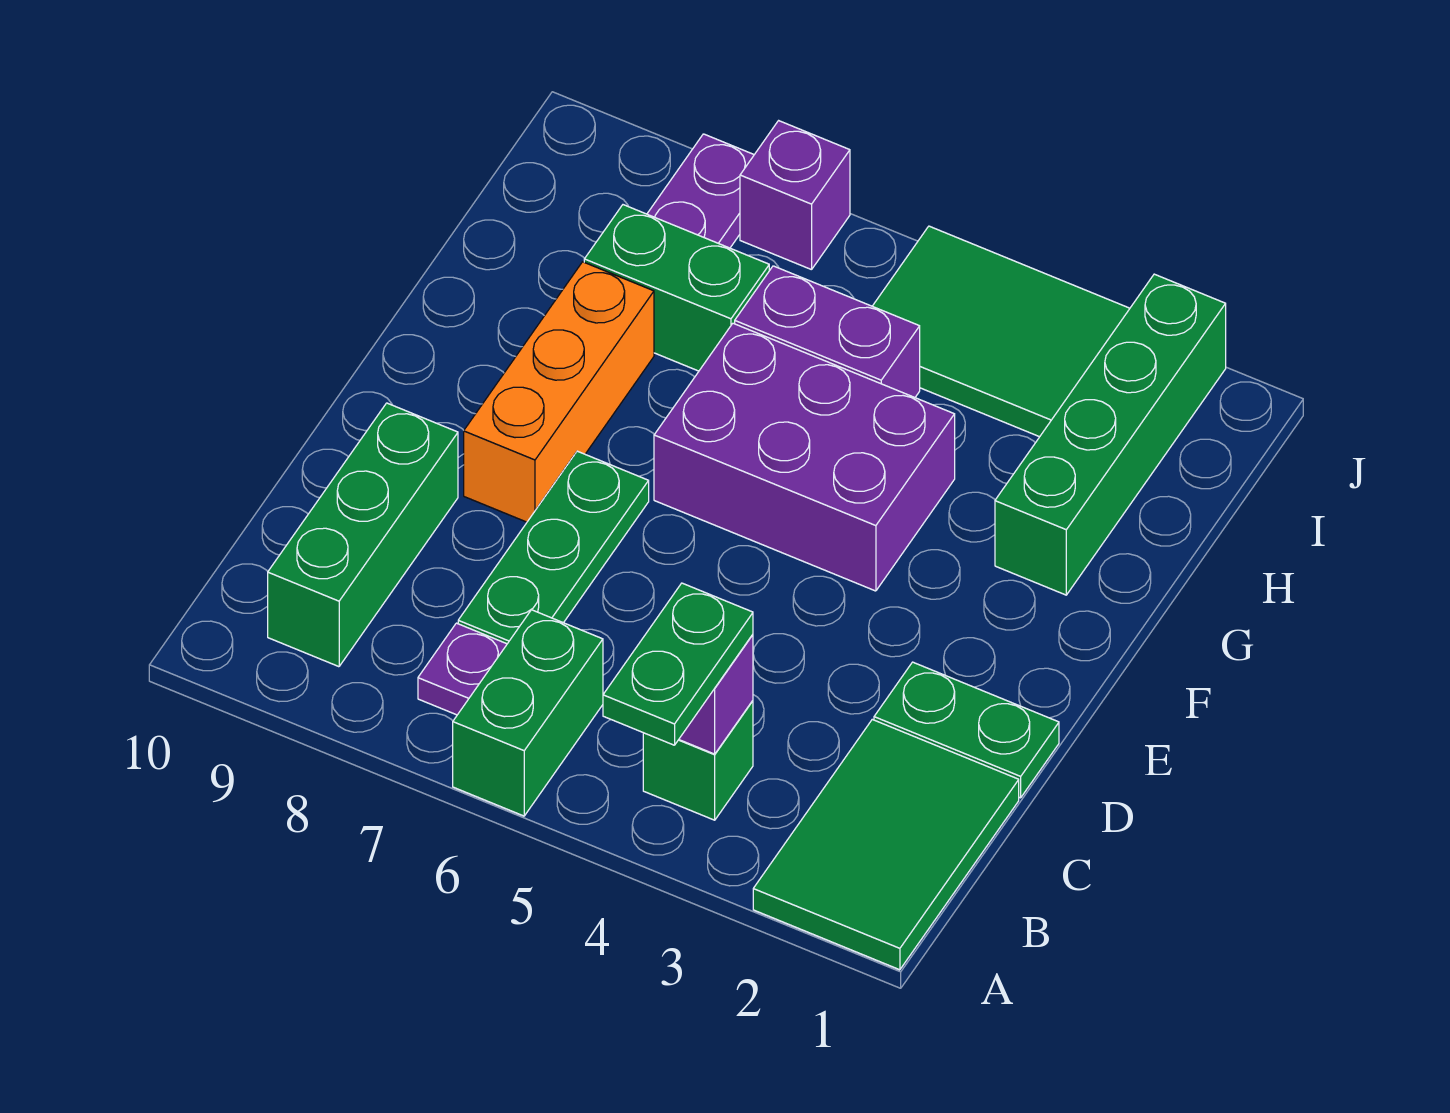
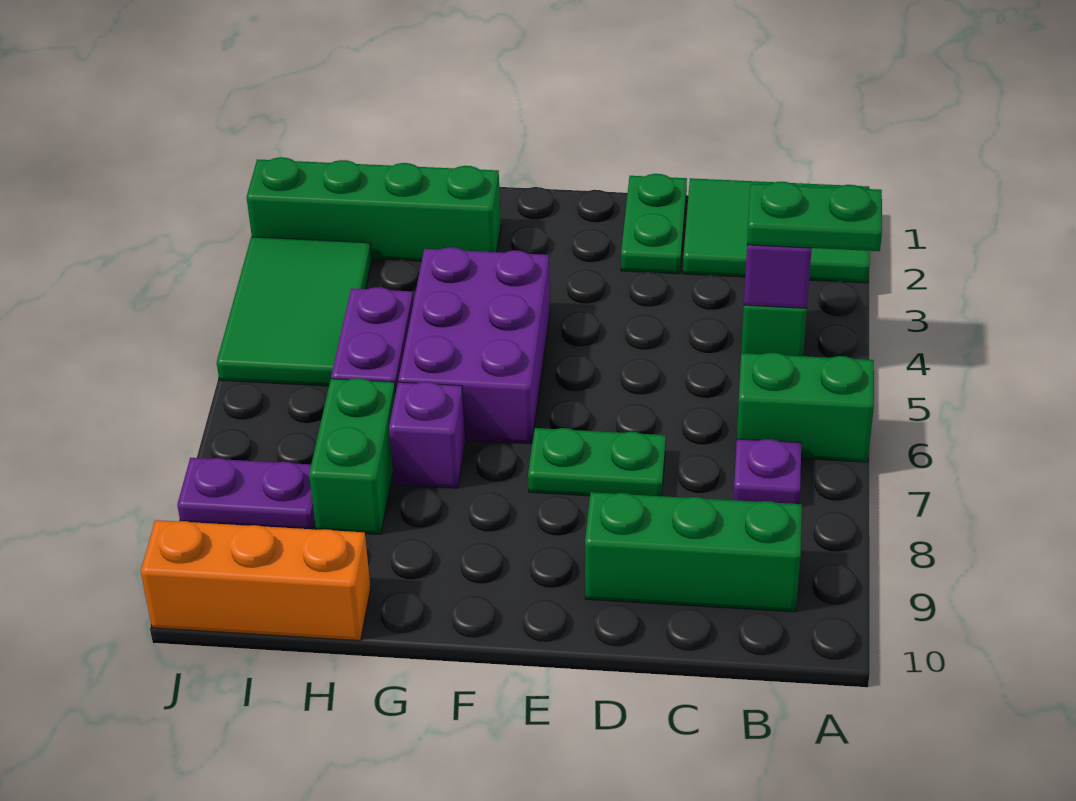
green plate C7:E7 level 1 -> green plate D7:E7 level 1
orange brick E8:G8 level 1 -> orange brick H10:J10 level 1
purple brick J7 level 1 -> purple brick G7 level 1

